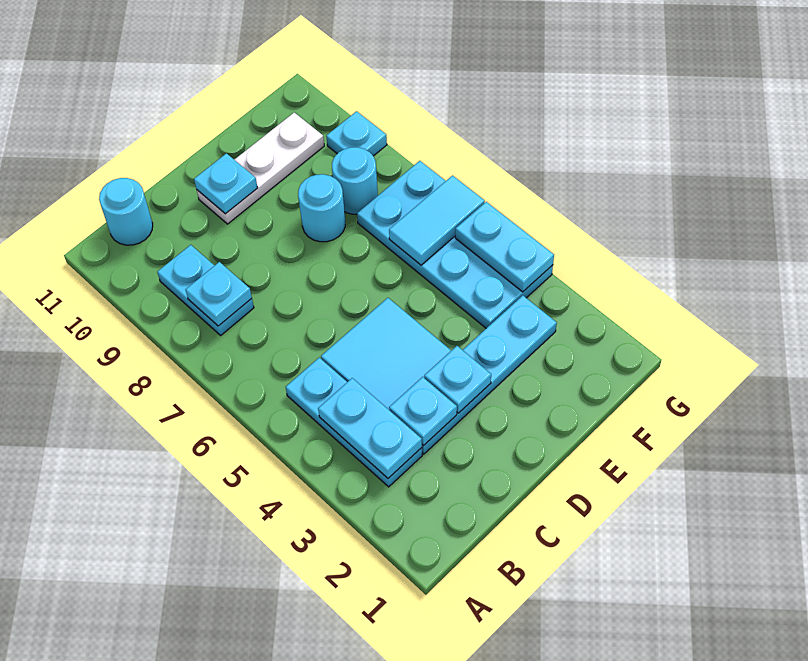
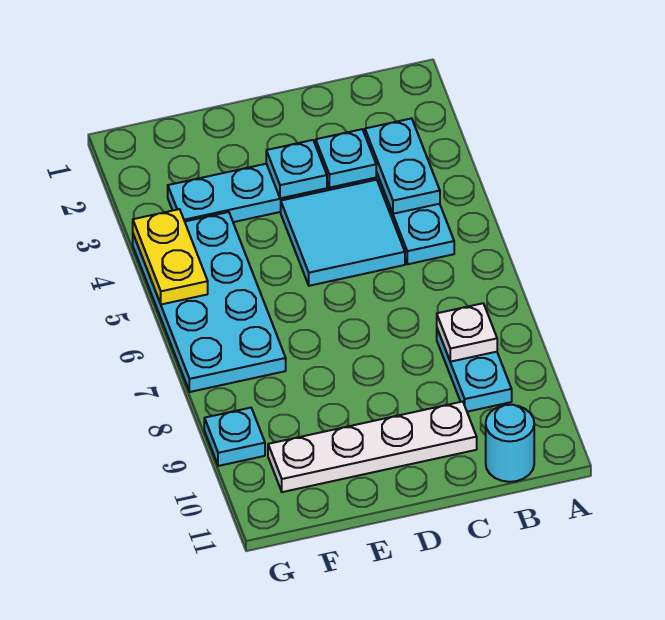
cyan plate B8 level 2 -> white plate B8 level 2
white plate D10:F10 level 1 -> white plate C10:F10 level 1
cyan plate D10 level 2 -> none
cyan round brick E8 level 1 -> none
cyan tile F6:G6 level 2 -> none
cyan round brick F8 level 1 -> none
cyan plate G4:G5 level 2 -> yellow plate G4:G5 level 2

